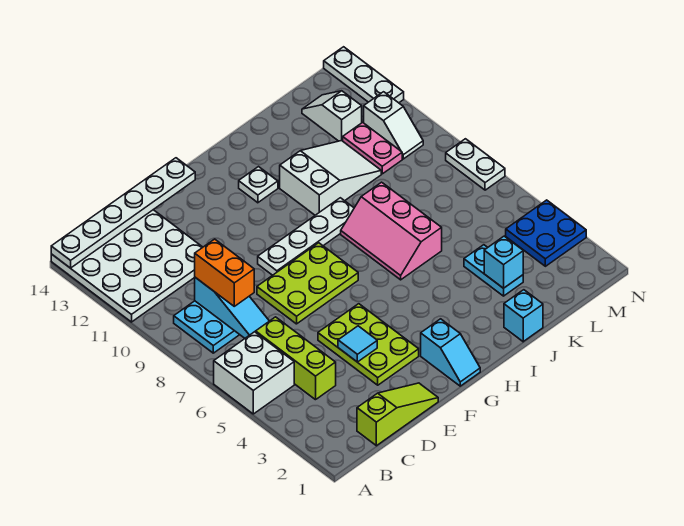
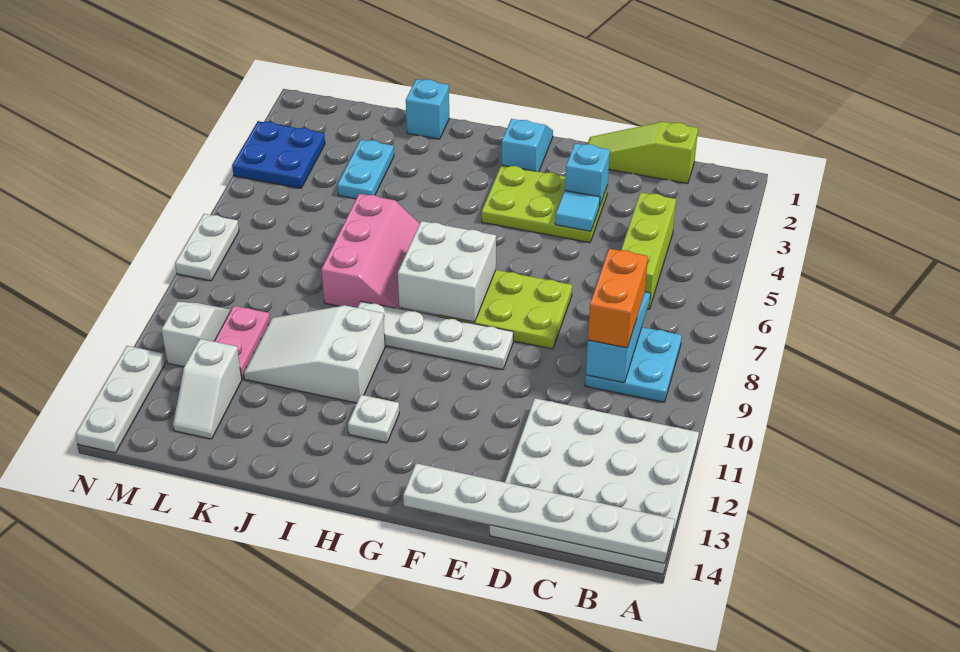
white brick A5:B6 level 1 -> white brick G7:H8 level 2
lime plate E3:F5 level 1 -> lime plate E3:G4 level 1
cyan brick K3 level 2 -> cyan brick E3 level 2

